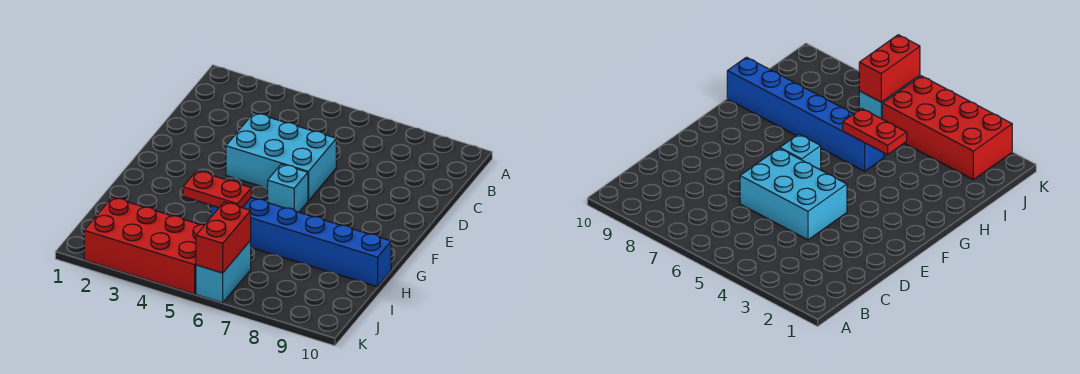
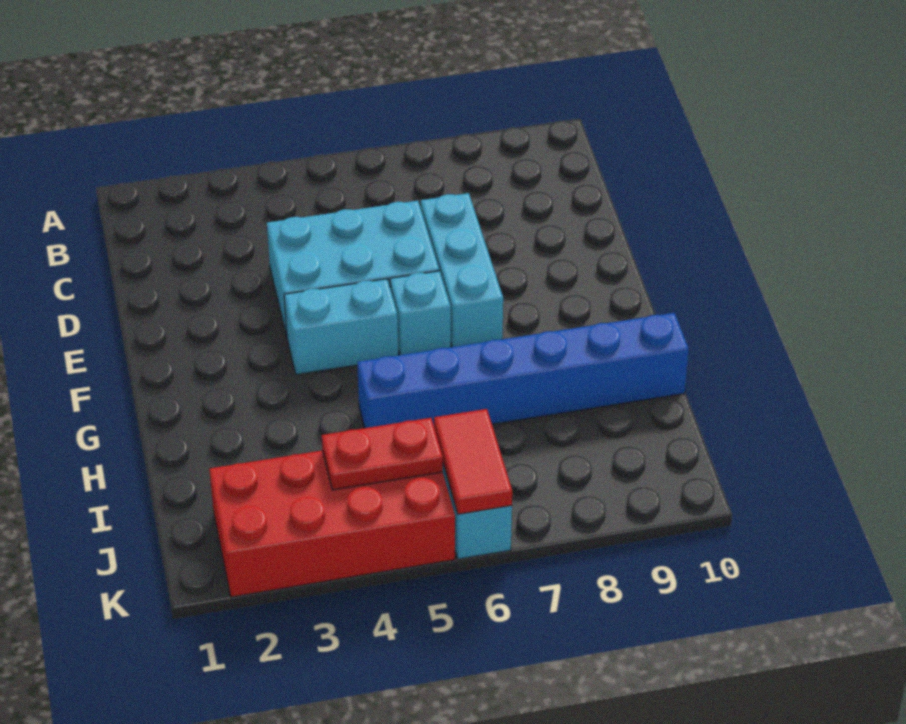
none -> cyan brick D7:F7 level 1
none -> cyan brick F4:F5 level 1
red plate H4:H5 level 2 -> red plate J4:J5 level 2
red brick J6:K6 level 2 -> red tile J6:K6 level 2

